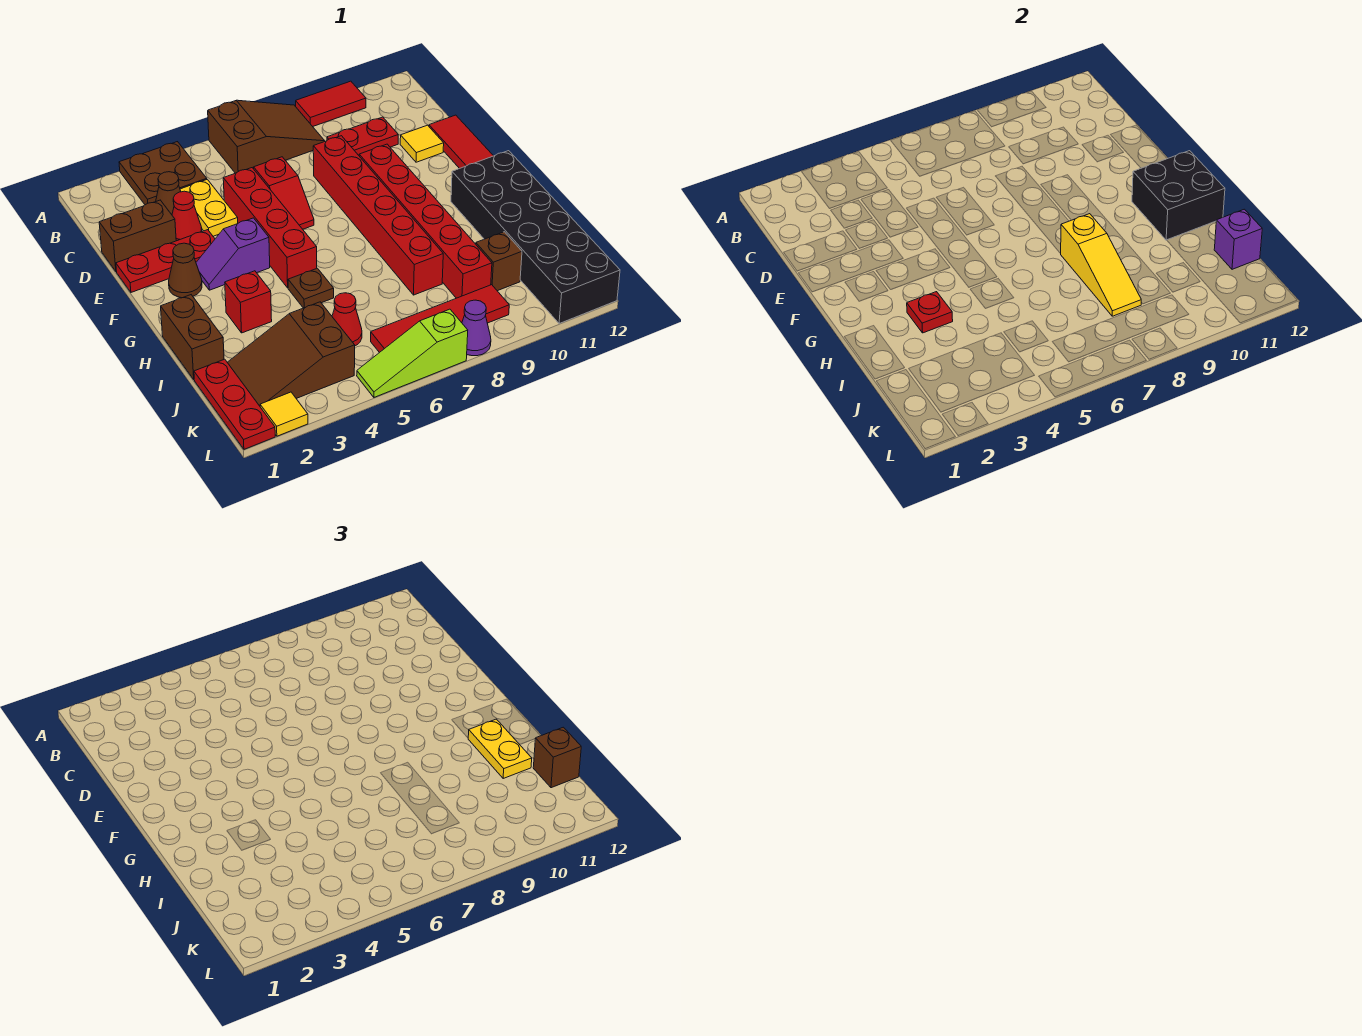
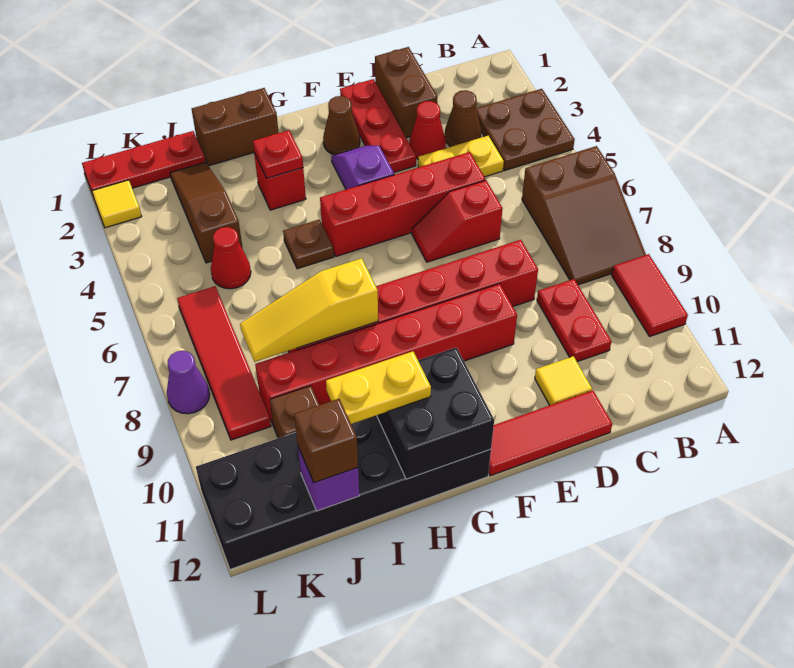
brown slope J2:K4 level 1 top 4 -> brown slope J2:J4 level 1 top 4
lime slope L5:L7 level 1 top 7 -> none

